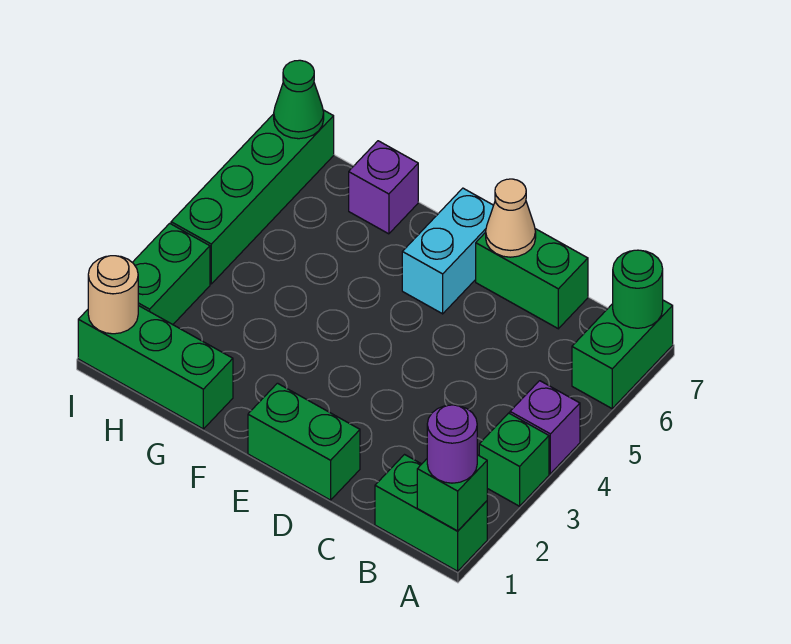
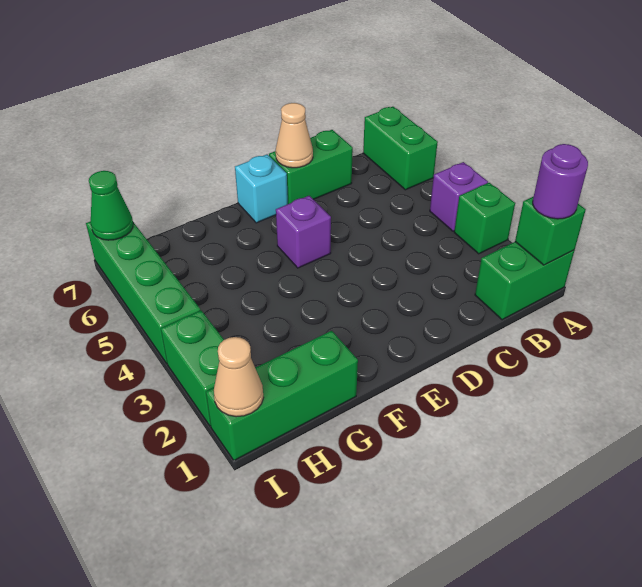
green round brick A7 level 2 -> none
green brick D1:E1 level 1 -> none
cyan brick E6:E7 level 1 -> cyan brick E7 level 1
purple brick G7 level 1 -> purple brick E5 level 1
tan round brick I1 level 2 -> tan cone I1 level 2

